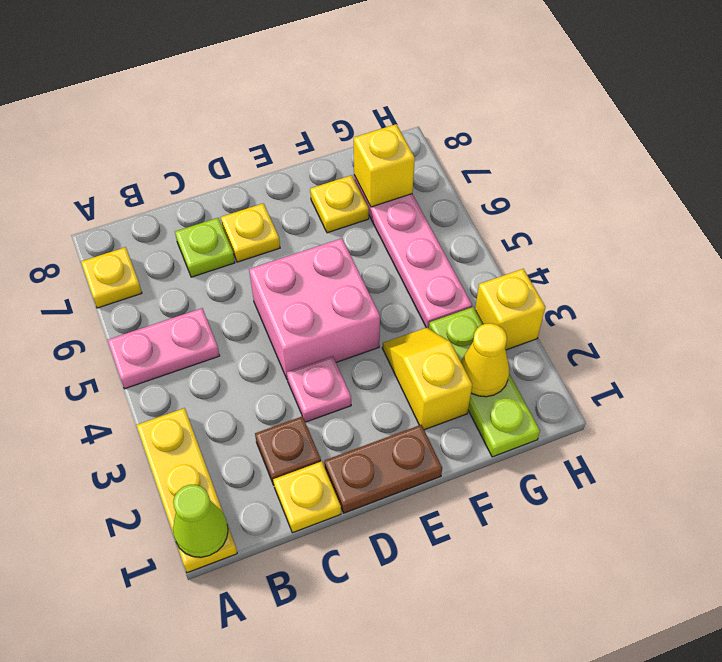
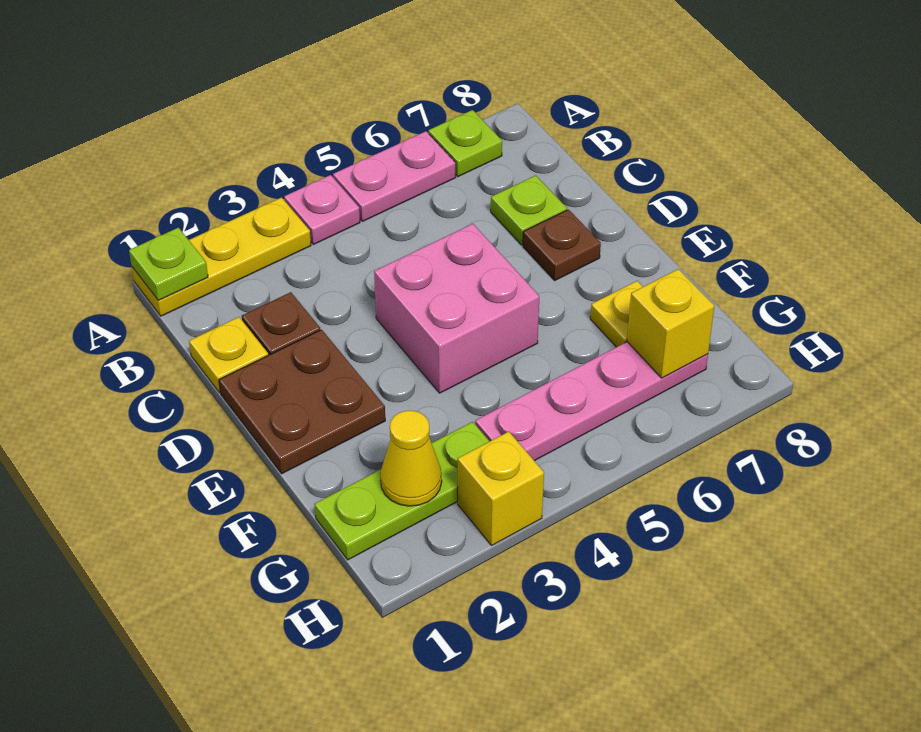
lime cone A1 level 2 -> lime plate A1 level 2
pink plate A5:B5 level 1 -> pink plate A5:A6 level 1
yellow plate A7 level 1 -> lime plate A7 level 1
brown plate D1:E1 level 1 -> brown plate D1:E2 level 1
pink plate D3 level 1 -> pink plate A4 level 1
yellow plate D7 level 1 -> brown plate D7 level 1
yellow slope F2:F3 level 1 top 2 -> none

